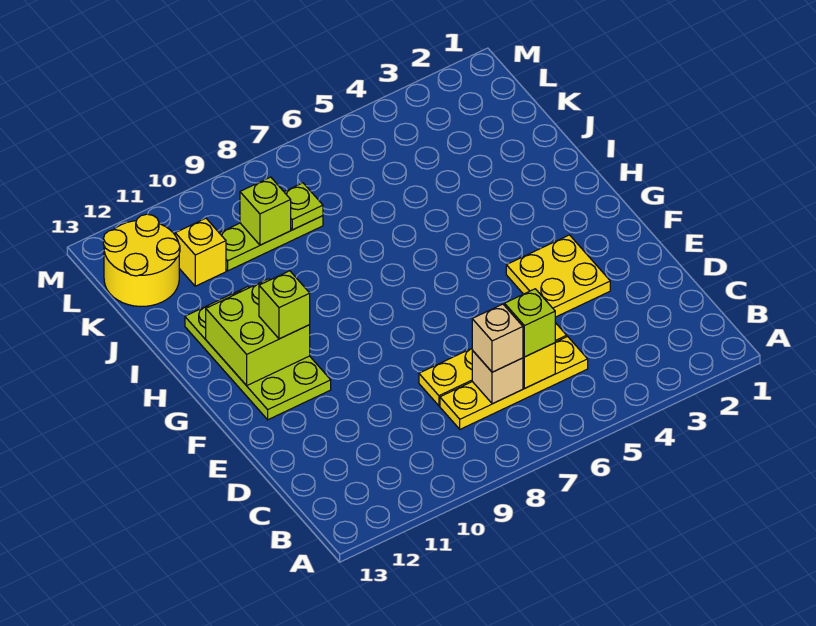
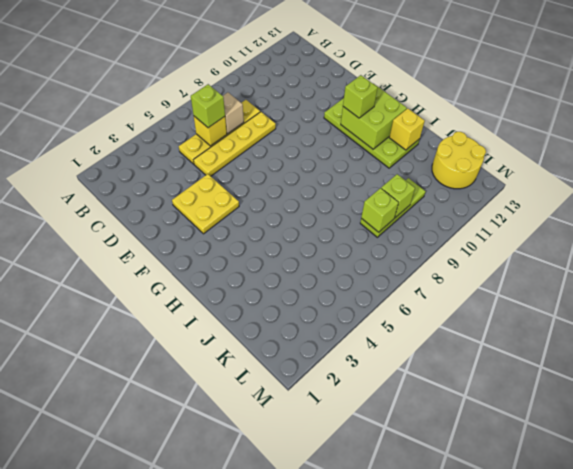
tan brick C7 level 3 -> none
lime plate K8 level 2 -> lime brick K8 level 2
yellow brick K11 level 1 -> yellow brick I12 level 2

